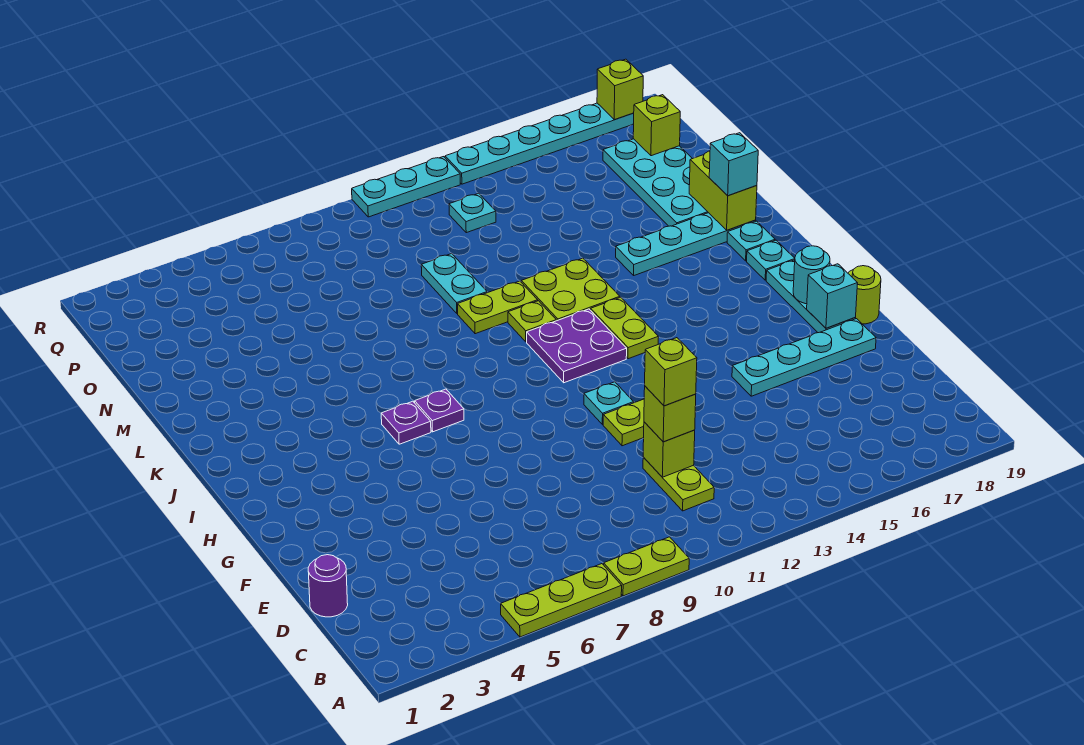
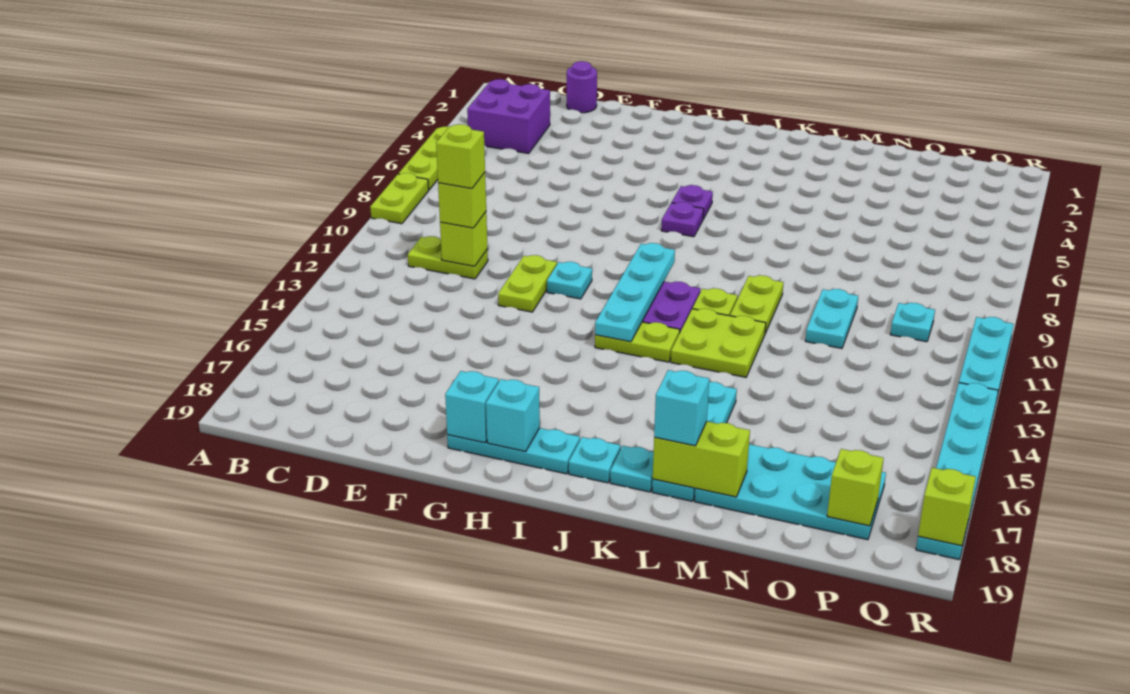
none -> purple brick B3:C4 level 1
cyan plate F15:F18 level 1 -> cyan plate I10:I13 level 2
lime round brick G19 level 1 -> none
cyan round brick H18 level 2 -> cyan brick H18 level 2
cyan plate M10:N10 level 1 -> cyan plate N10:N11 level 1
cyan plate P12 level 1 -> cyan plate P10 level 1

